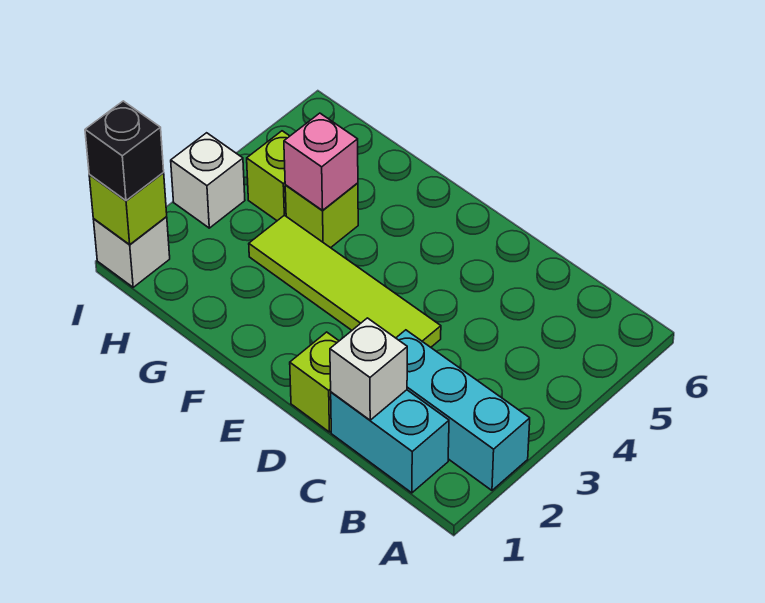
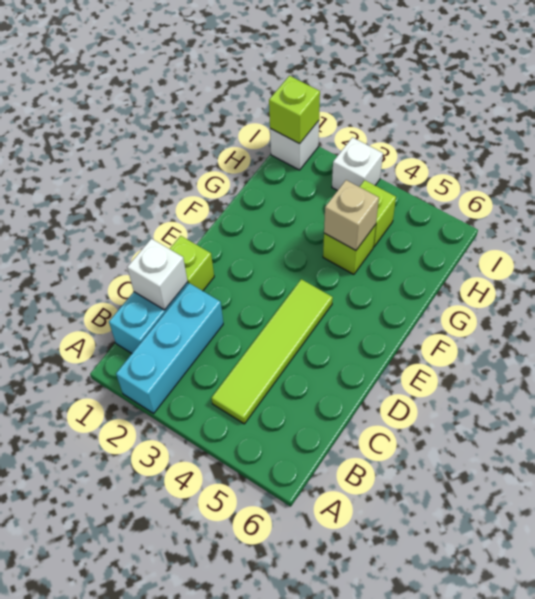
lime tile D3:G3 level 1 -> lime tile B4:E4 level 1
pink brick G4 level 2 -> tan brick G4 level 2
black brick I1 level 3 -> none

